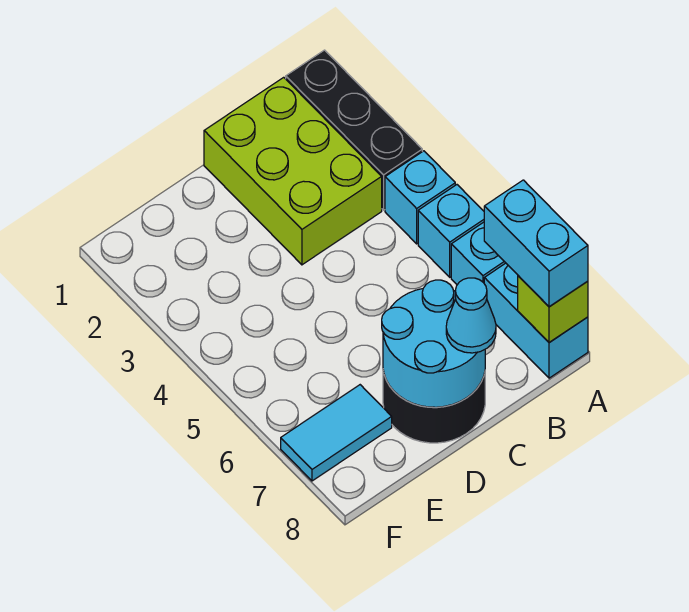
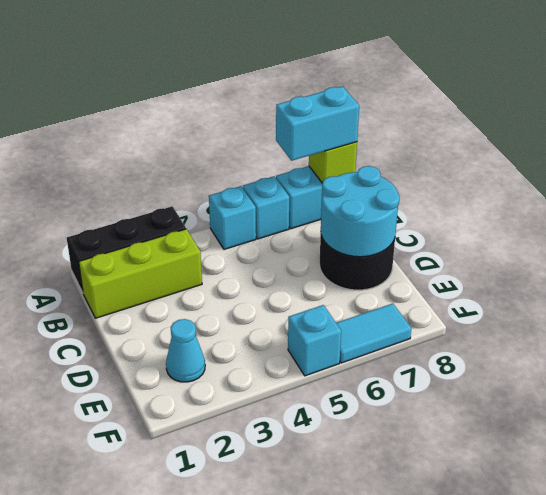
cyan brick A4 level 1 -> cyan brick F5 level 1
lime brick B1:C3 level 1 -> lime brick B1:B3 level 1
cyan cone C8 level 3 -> cyan cone E2 level 1
cyan tile E7:F7 level 1 -> cyan tile F6:F7 level 1

